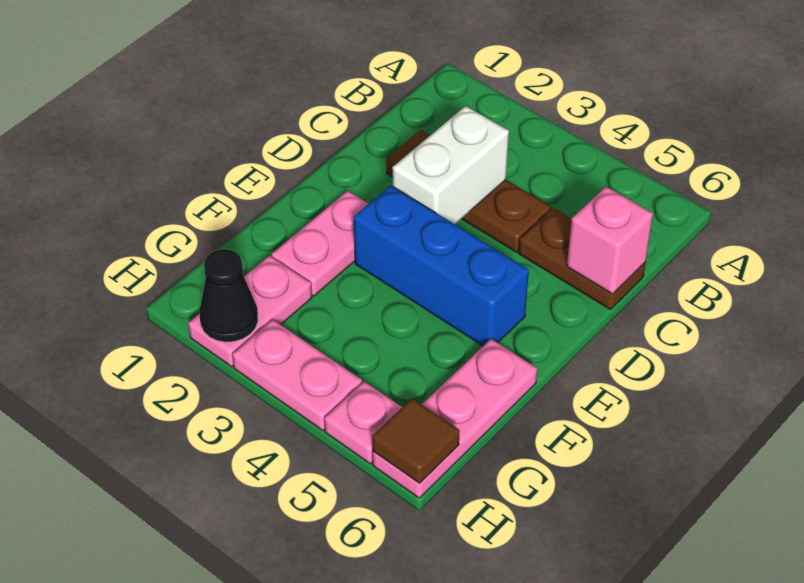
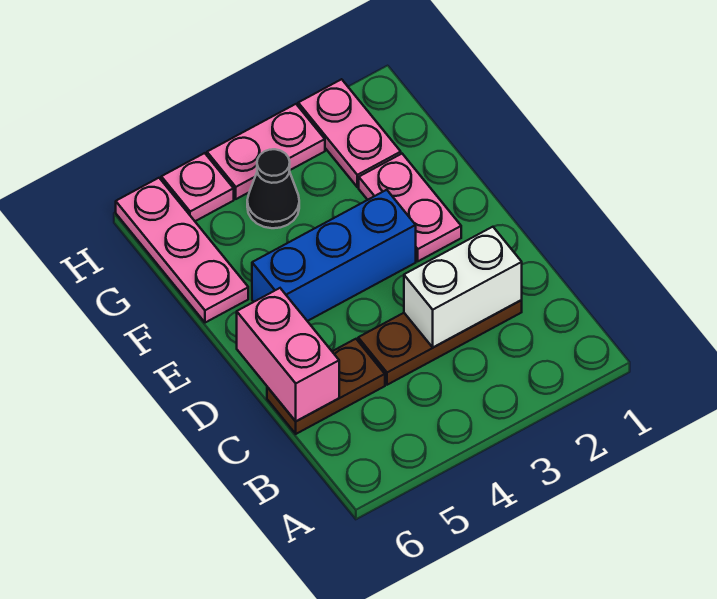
white brick C3:D3 level 2 -> white brick C2:C3 level 2
pink brick C6 level 2 -> pink brick C6:D6 level 2
black cone H2 level 2 -> black cone G4 level 1
brown tile H6 level 2 -> none

